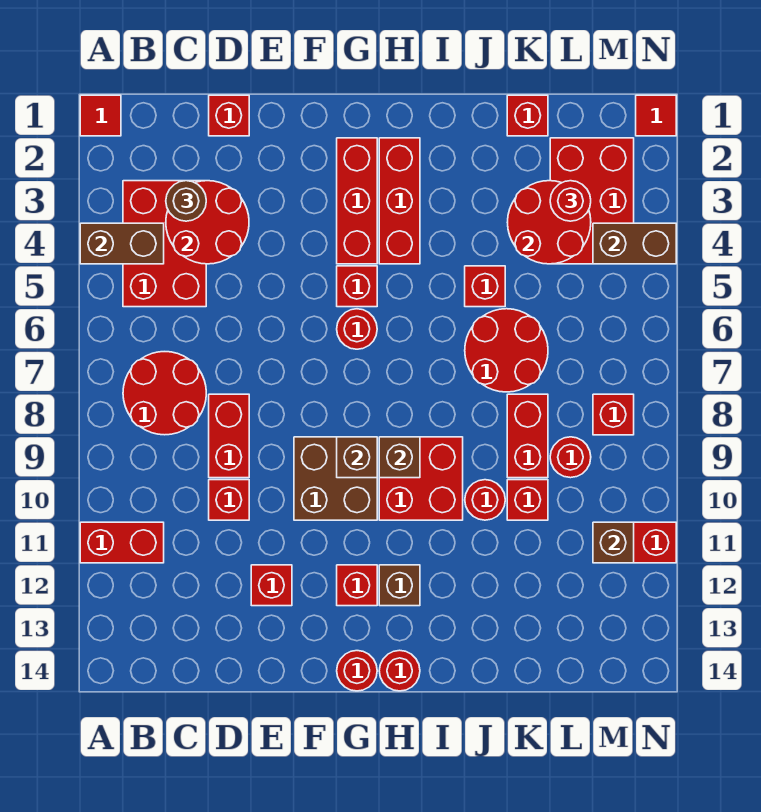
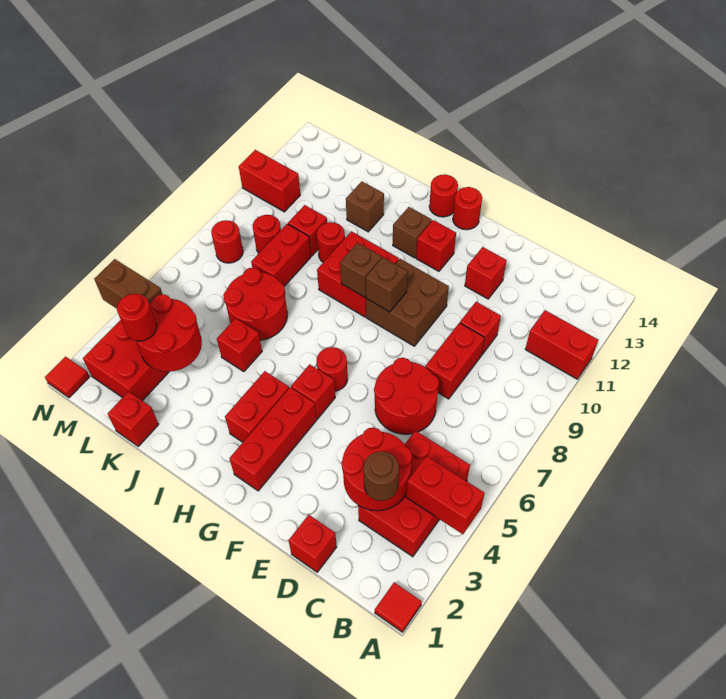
brown brick A4:B4 level 2 -> red brick A4:B4 level 2
red round brick B7:C8 level 1 -> red round brick D6:E7 level 1
red brick H2:H4 level 1 -> red brick H3:H4 level 1
red brick M8 level 1 -> red round brick M8 level 1
brown brick M11 level 2 -> brown brick J12 level 1

